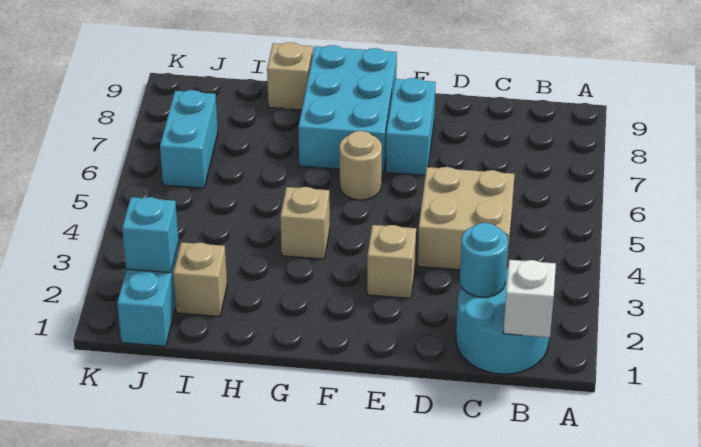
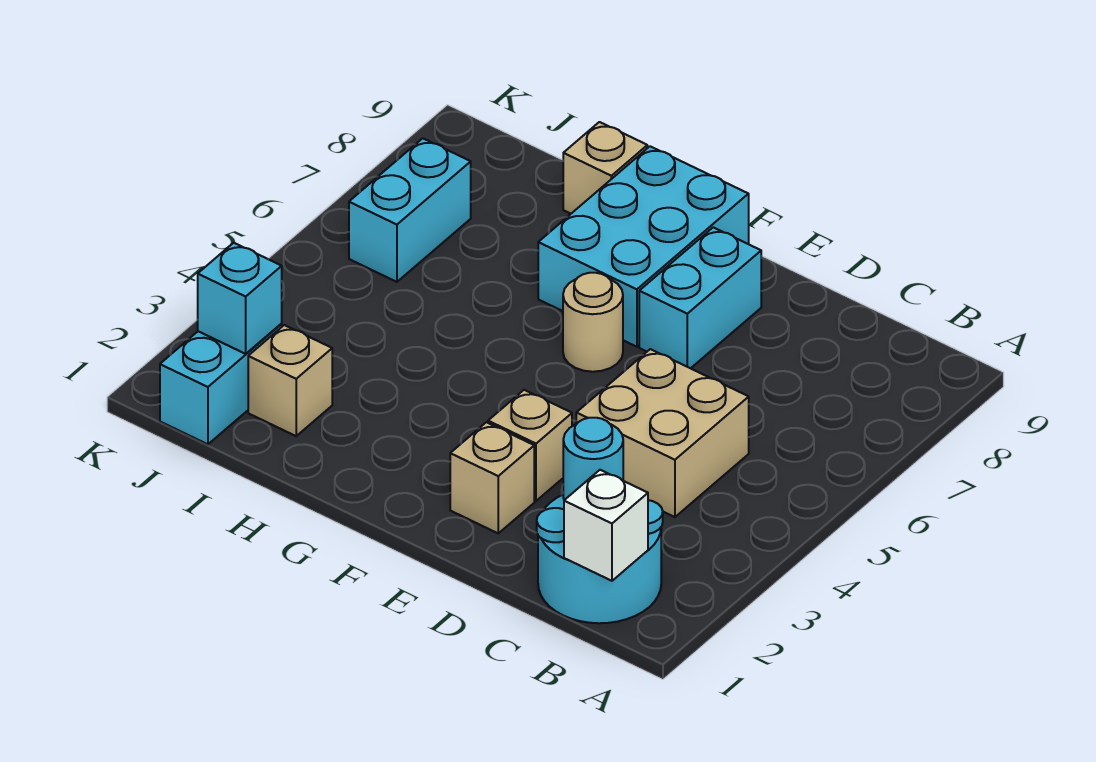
tan brick G4 level 1 -> tan brick E2 level 1

